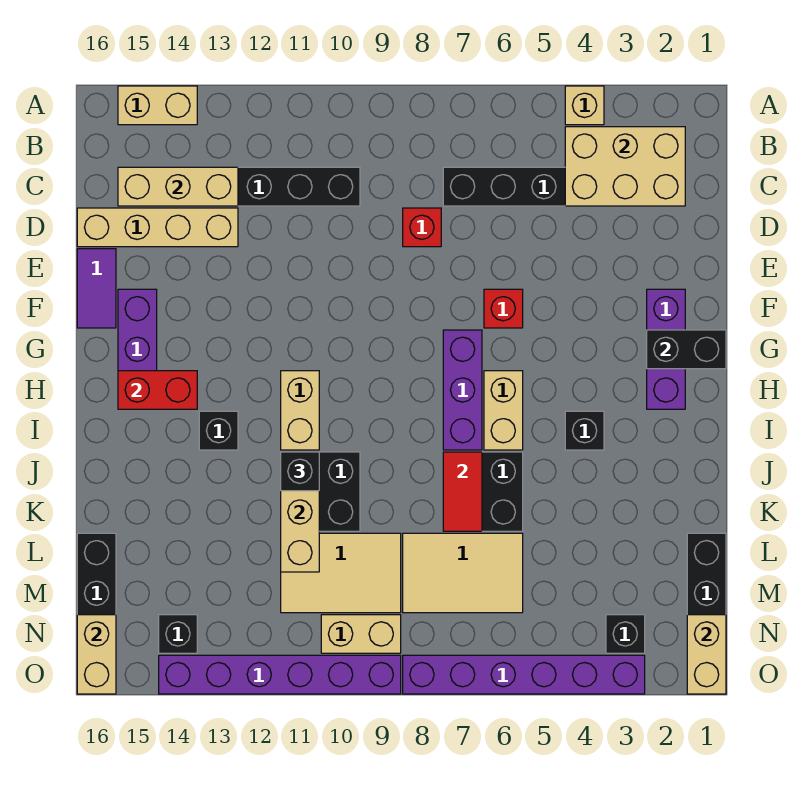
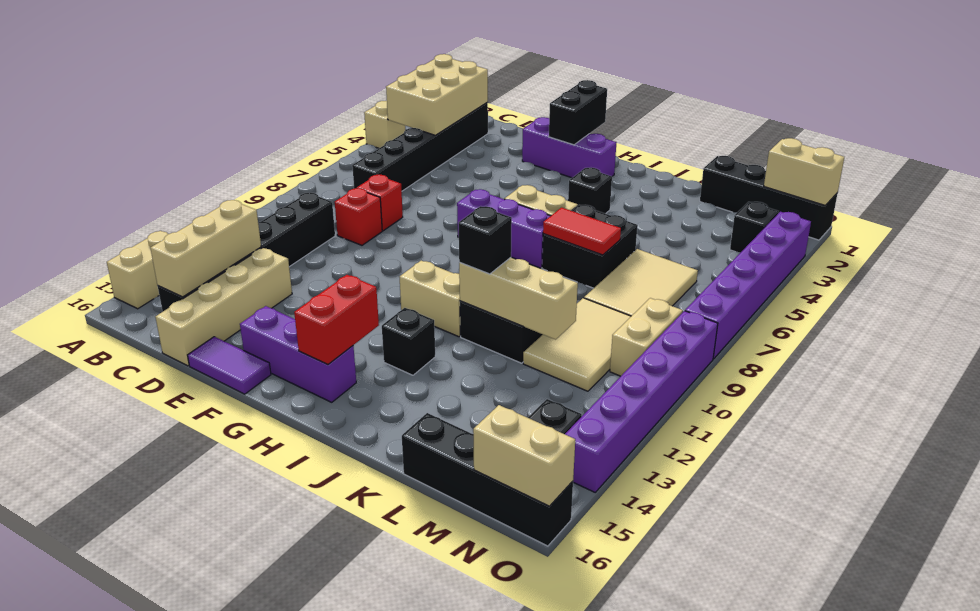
red brick F6 level 1 -> red brick D9 level 1

